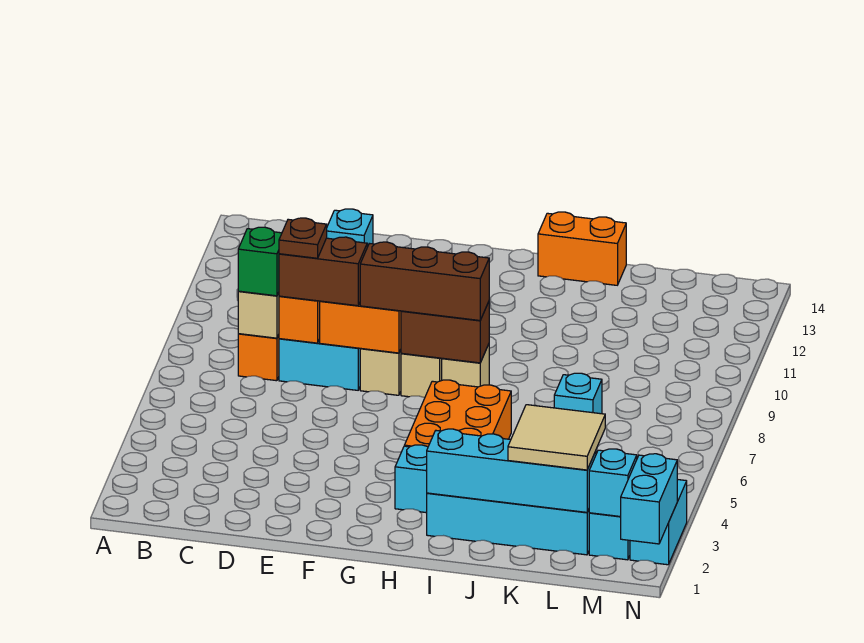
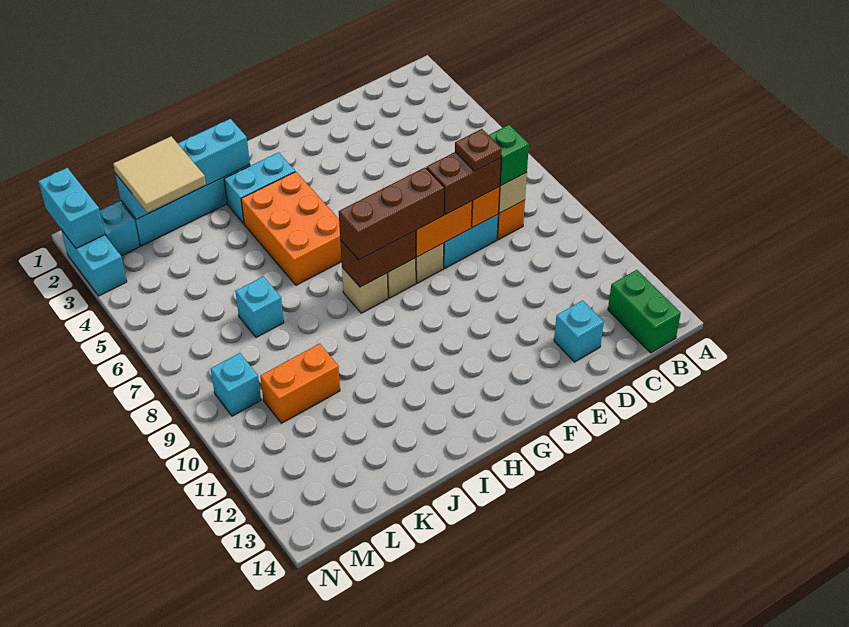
none -> green brick B13:B14 level 1
orange brick I14:J14 level 1 -> orange brick K10:L10 level 1
cyan brick M2 level 2 -> cyan brick M9 level 1

